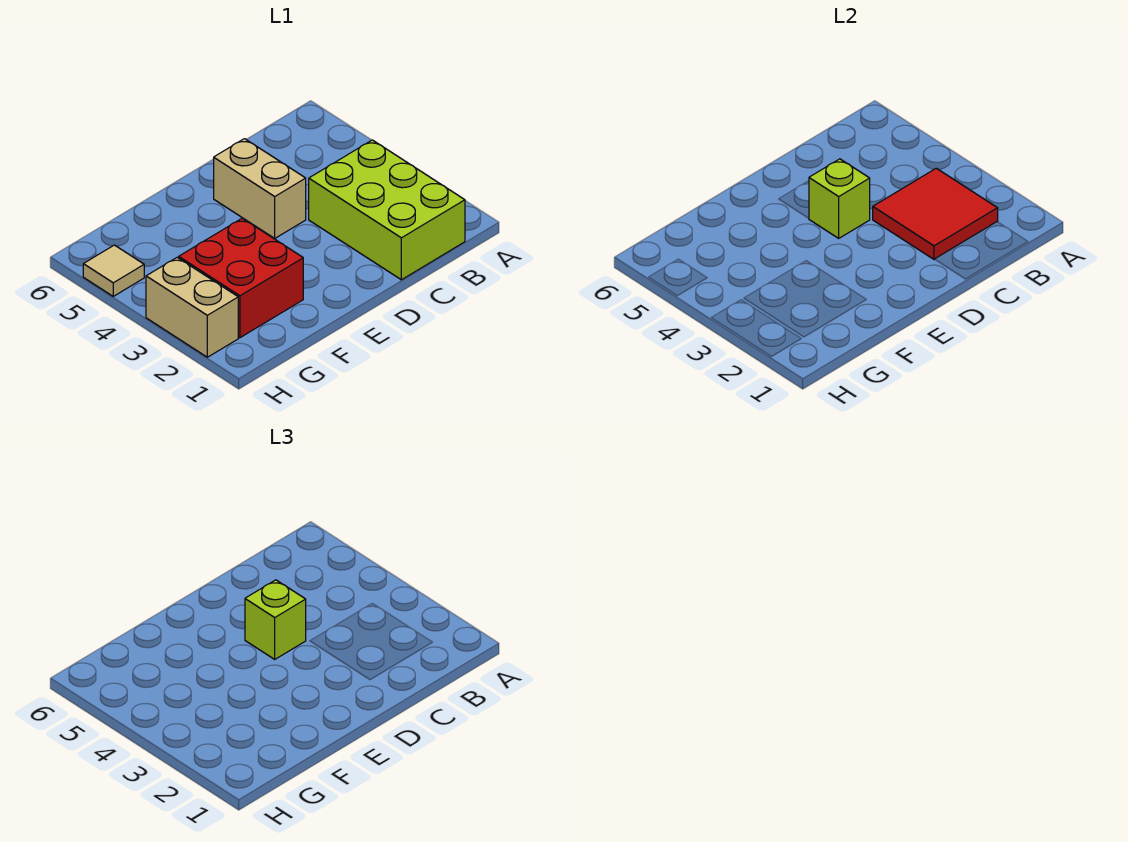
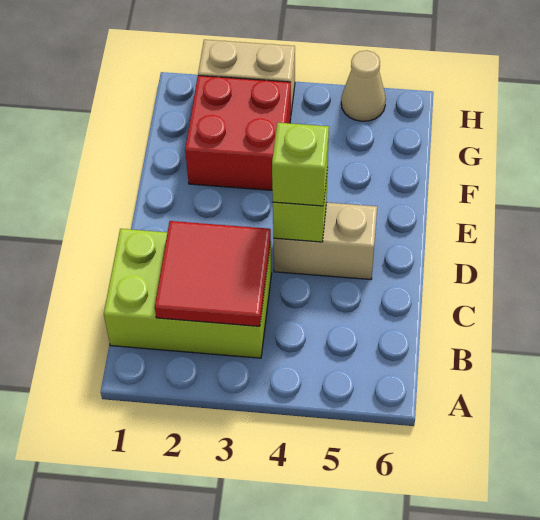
tan tile H5 level 1 -> tan cone H5 level 1

